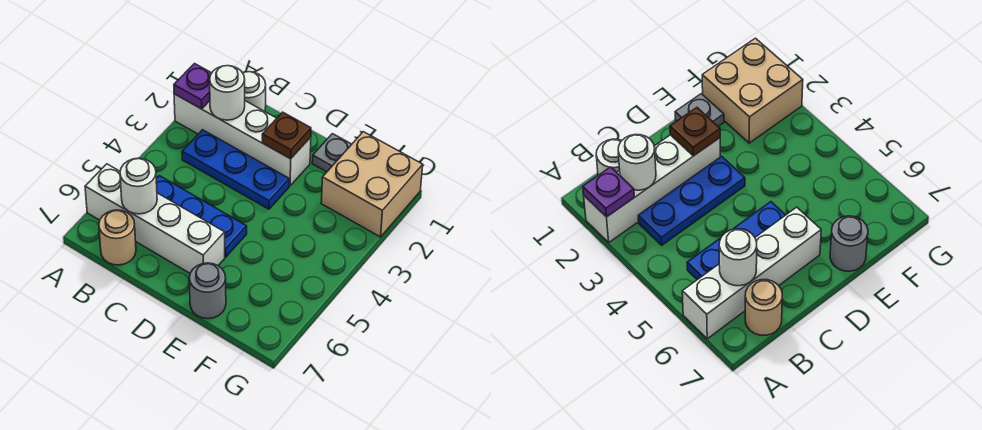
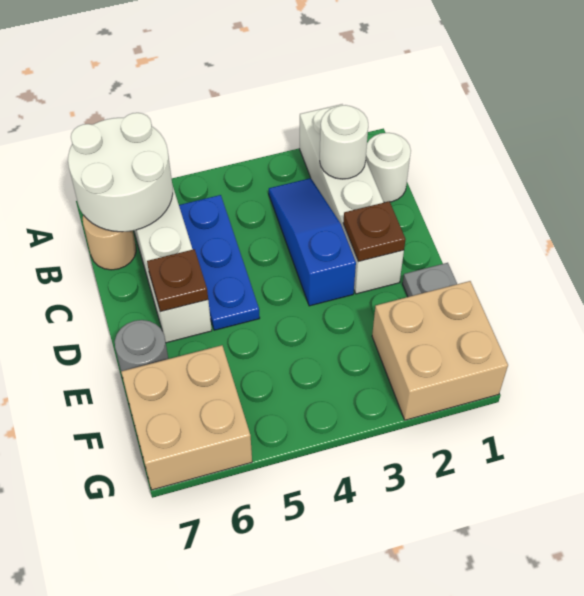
purple plate A2 level 2 -> none
blue plate B3:D3 level 1 -> blue slope B3:D3 level 1 top D
white round brick B6 level 2 -> white round brick A6:B7 level 2
none -> brown plate D6 level 2
none -> tan brick F6:G7 level 1

